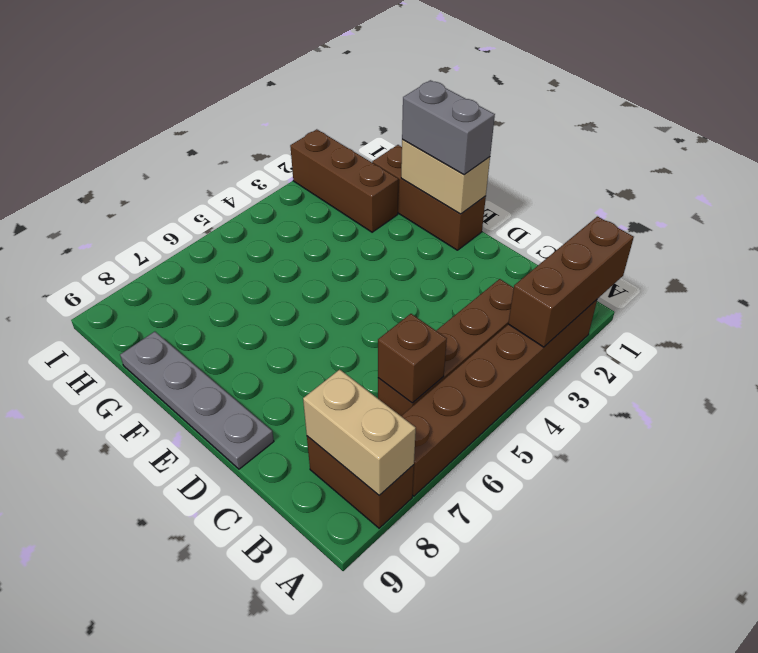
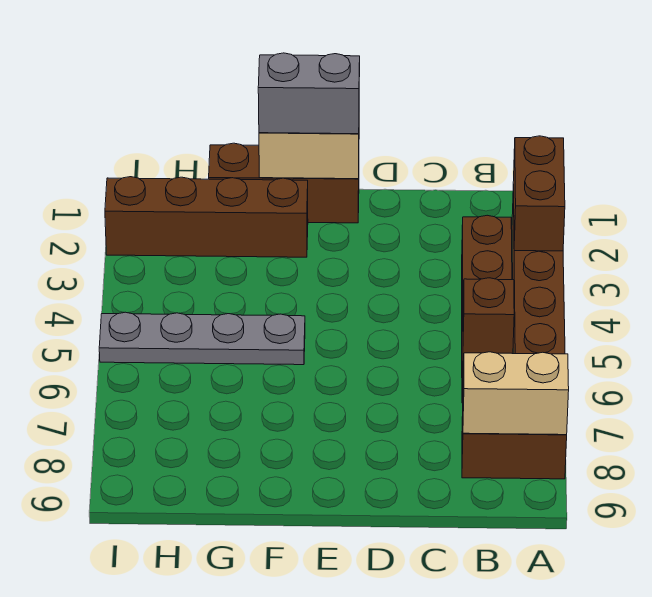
brown brick A1:A3 level 2 -> brown brick A2:A3 level 2
grey plate D9:G9 level 1 -> grey plate F5:I5 level 1
brown brick G2:I2 level 1 -> brown brick F2:I2 level 1

